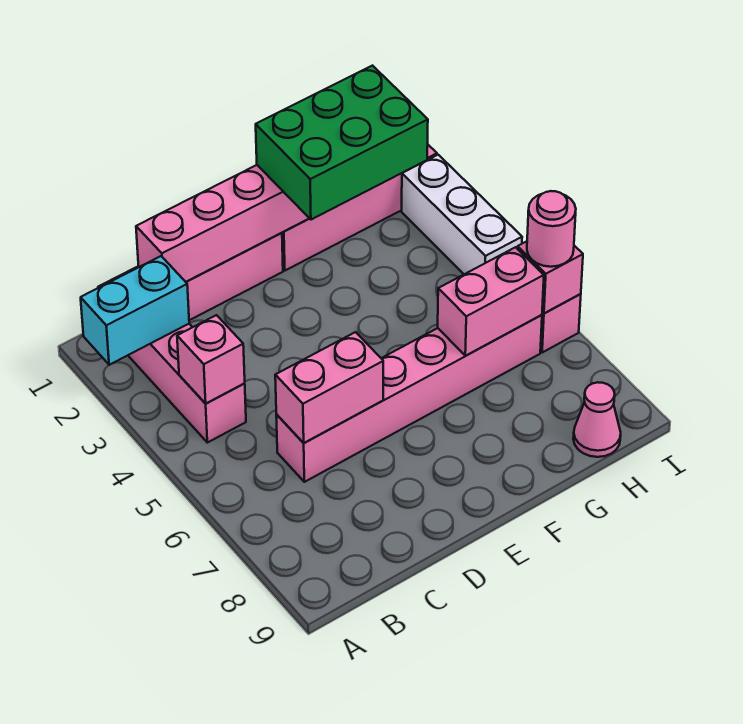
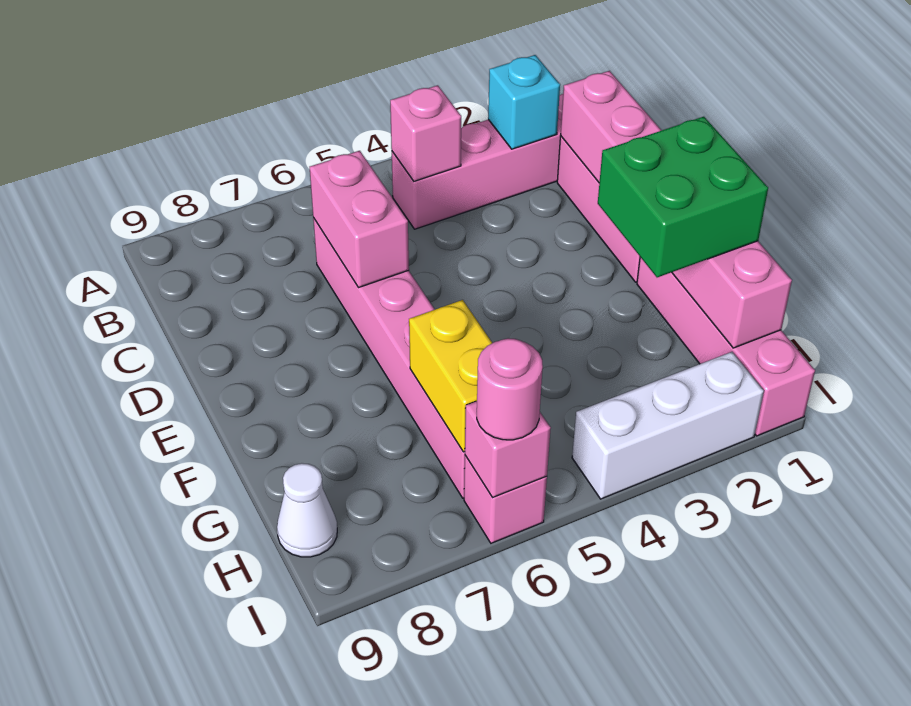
cyan brick A2:B2 level 2 -> cyan brick B2 level 2
green brick F1:H2 level 3 -> green brick F1:G2 level 3
pink brick G6:H6 level 2 -> yellow brick G6:H6 level 2
pink cone H9 level 1 -> white cone H9 level 1

